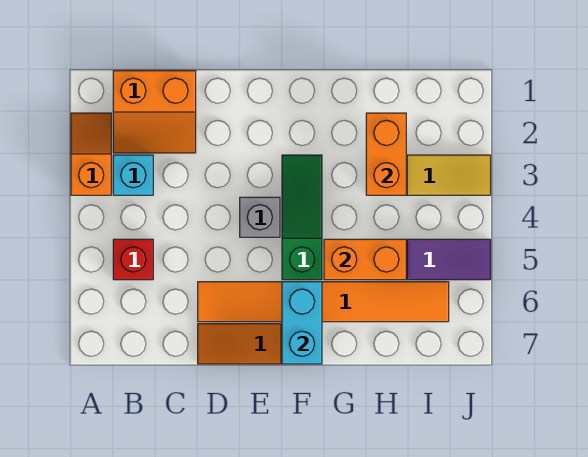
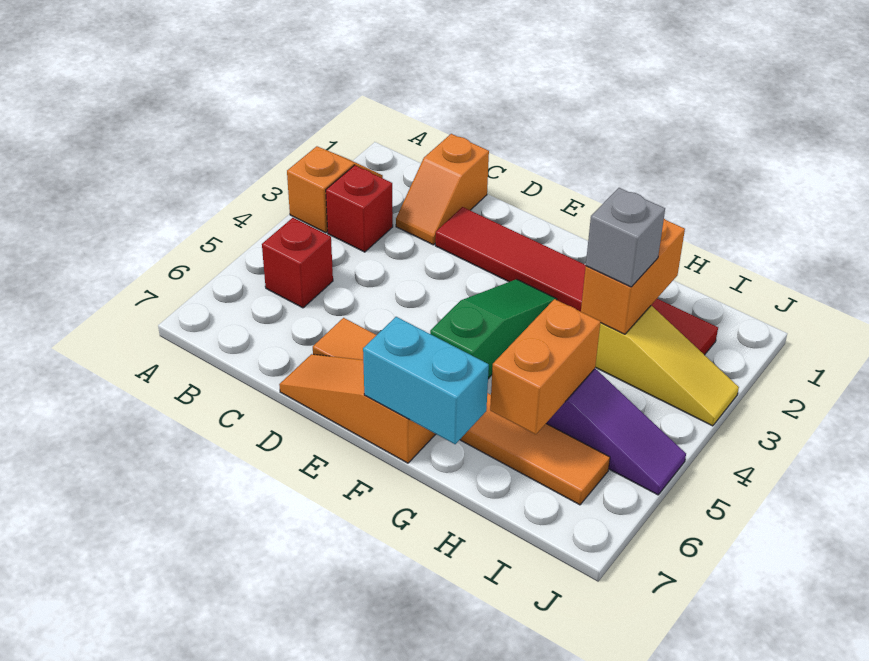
orange slope B1:C2 level 1 top 1 -> orange slope C1:C2 level 1 top 1
cyan brick B3 level 1 -> red brick B3 level 1
none -> red tile D2:I2 level 1
grey brick E4 level 1 -> grey brick H3 level 3
cyan brick F6:F7 level 2 -> cyan brick F7:G7 level 2
orange brick G5:H5 level 2 -> orange brick H5:H6 level 2

